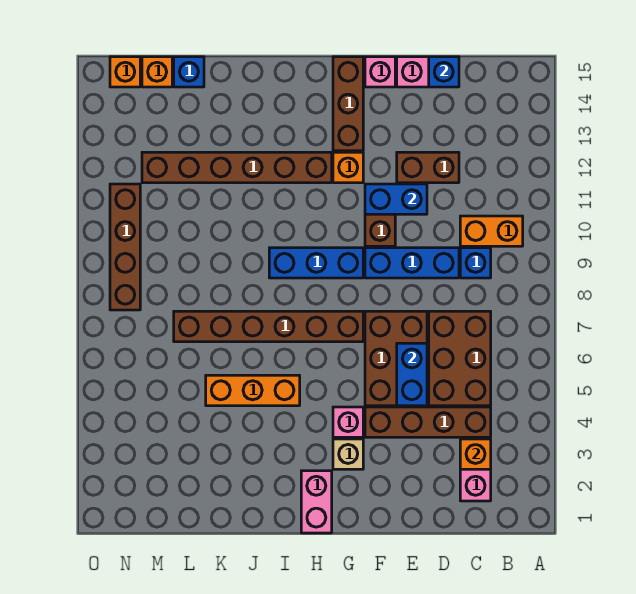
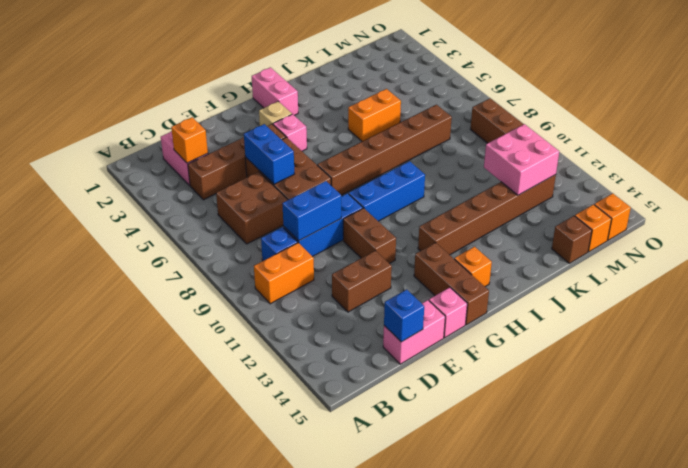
brown brick C5:D7 level 1 -> brown brick C6:D7 level 1
blue brick E11:F11 level 2 -> blue brick D9:E9 level 2
orange brick G12 level 1 -> orange brick H14 level 1
orange brick I5:K5 level 1 -> orange brick J5:K5 level 1
none -> pink brick L11:M12 level 2
blue brick L15 level 1 -> brown brick L15 level 1

